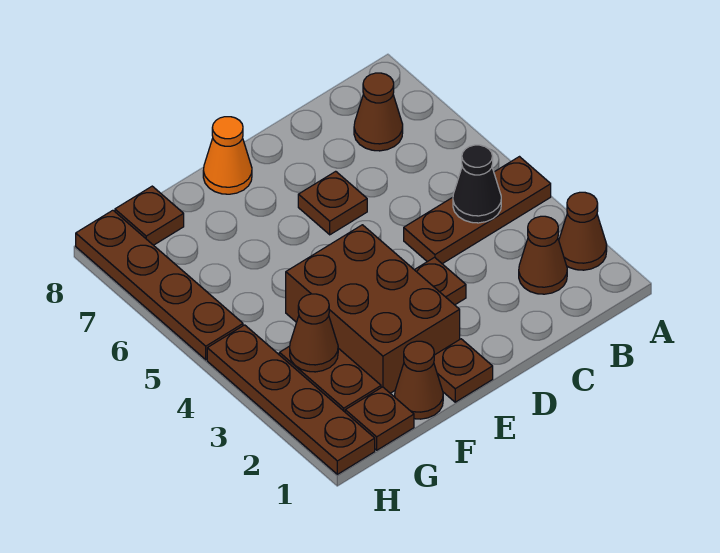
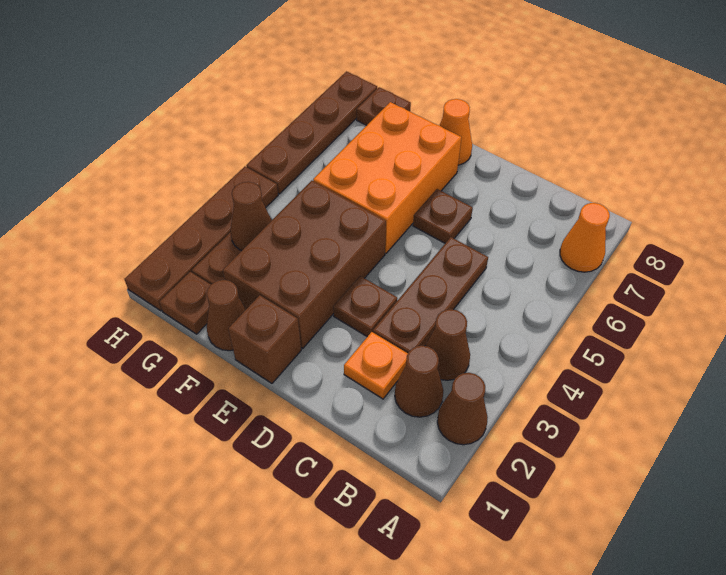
brown plate A4:C4 level 1 -> brown plate C3:C5 level 1
none -> orange cone A7 level 1
black cone B4 level 2 -> none
brown cone B7 level 1 -> brown cone B3 level 1
none -> orange plate C2 level 1
brown plate E1 level 1 -> brown brick E1 level 1
none -> orange brick E5:F7 level 1

